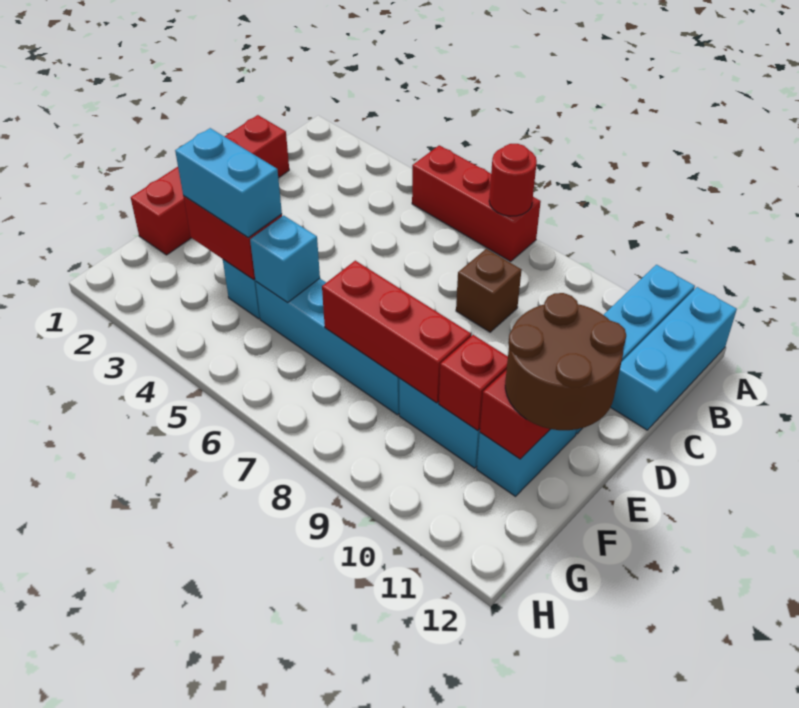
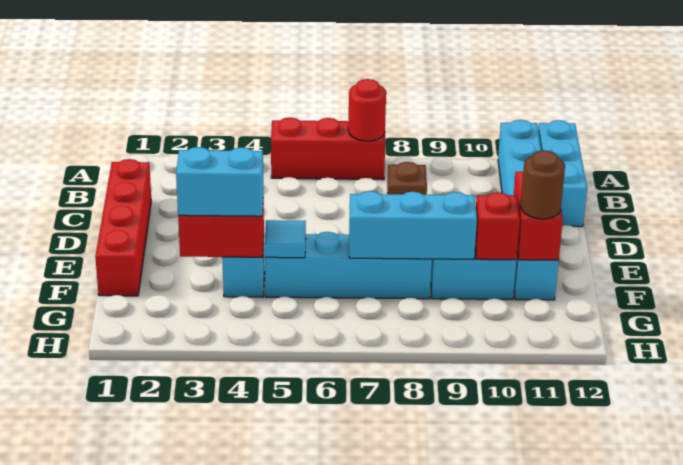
brown round brick E11:F12 level 3 -> brown round brick F11 level 3
cyan brick F5 level 2 -> cyan tile F5 level 2
red brick F7:F9 level 2 -> cyan brick F7:F9 level 2

